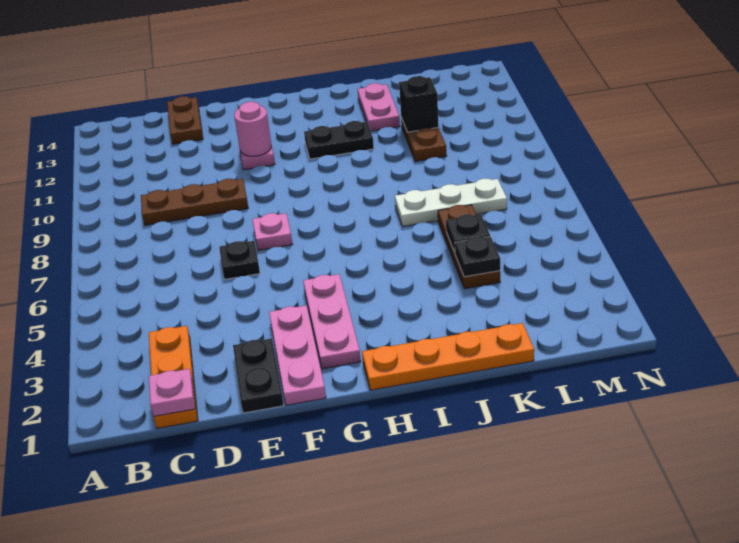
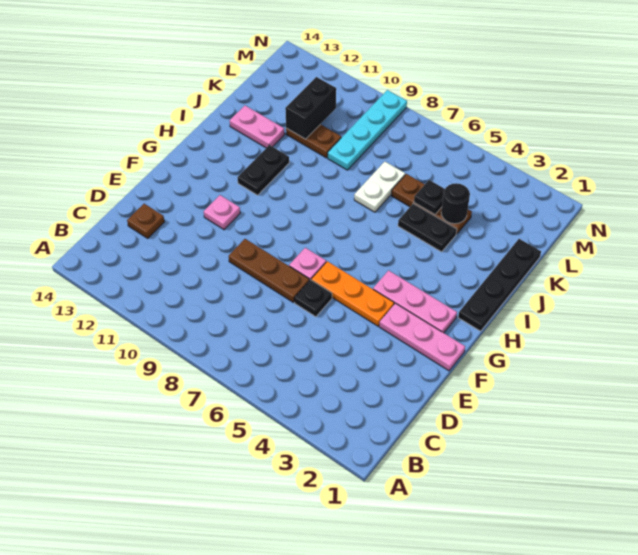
orange plate C1:C3 level 1 -> orange plate F4:F6 level 1
pink plate C1 level 2 -> none
brown plate C9:E9 level 1 -> brown plate E7:E9 level 1
brown plate D13:D14 level 1 -> brown plate D13 level 1
black plate E1:E2 level 1 -> black plate J4:J5 level 1
pink round brick F11 level 2 -> none
orange plate H1:K1 level 1 -> black plate H1:K1 level 1
white plate J7:L7 level 1 -> white plate J7:K7 level 1
black plate K4 level 2 -> black round brick K4 level 2
none -> cyan plate K9:N9 level 1
black brick K11 level 2 -> black brick K11:L11 level 2

